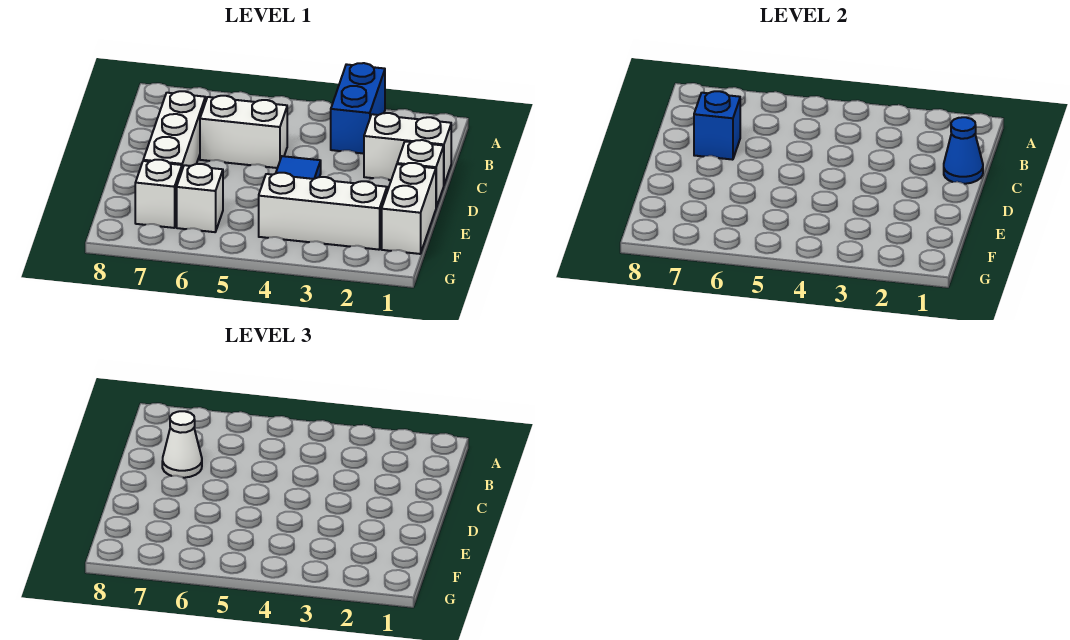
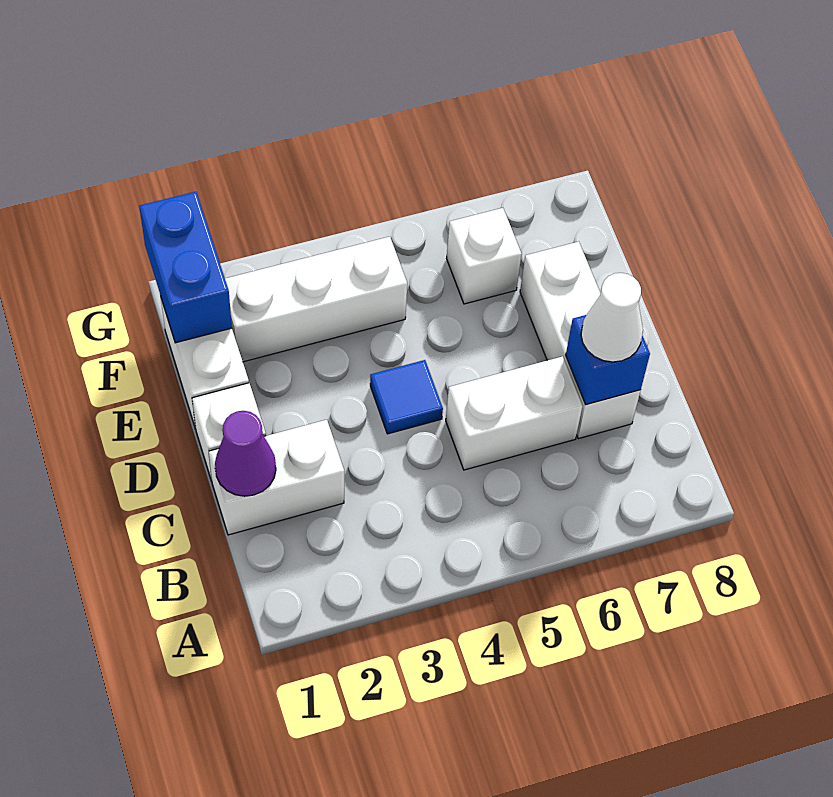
blue brick A3:B3 level 1 -> blue brick F1:G1 level 2
blue cone C1 level 2 -> purple cone C1 level 2
white brick F7 level 1 -> none

